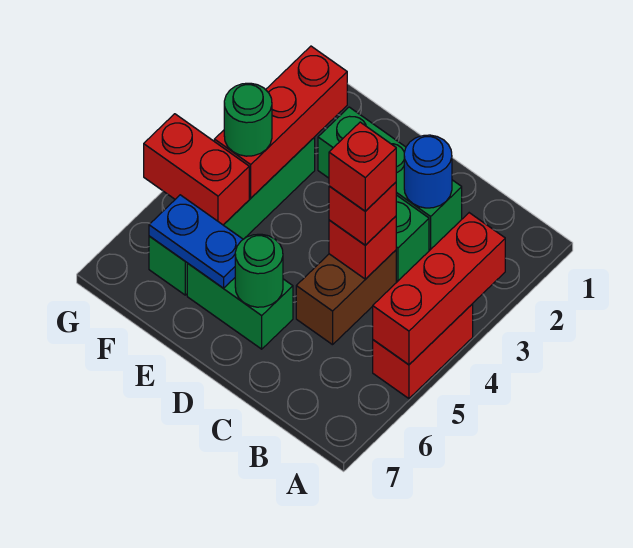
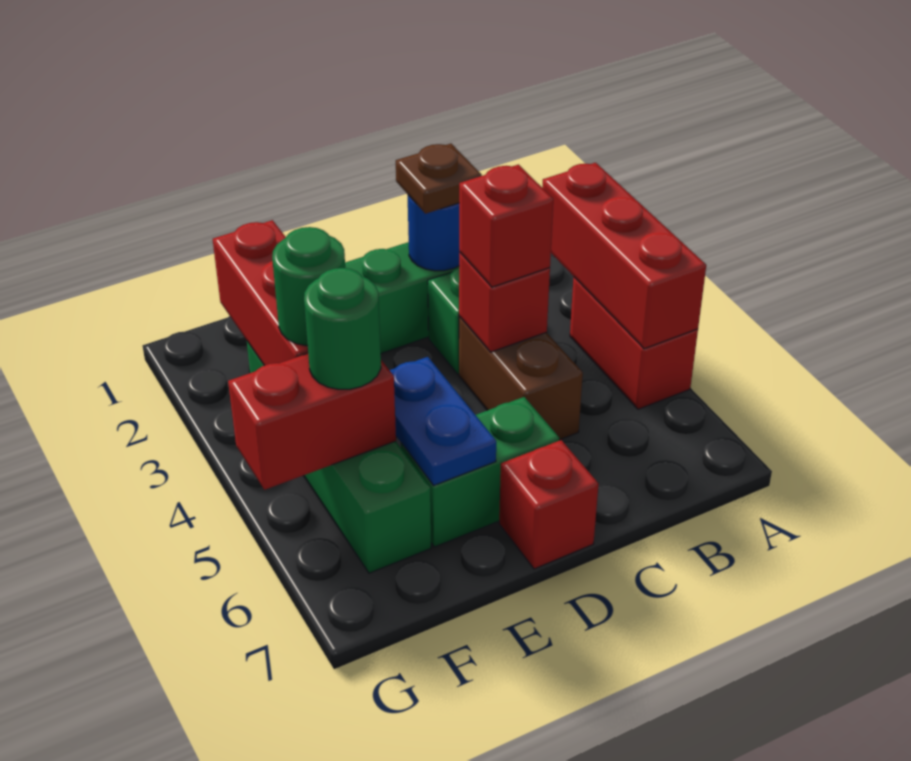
none -> brown plate C2 level 3
red brick C4 level 4 -> red brick D7 level 1
green round brick D6 level 2 -> green round brick F5 level 3
blue plate E6:F6 level 2 -> blue plate E5:E6 level 2

